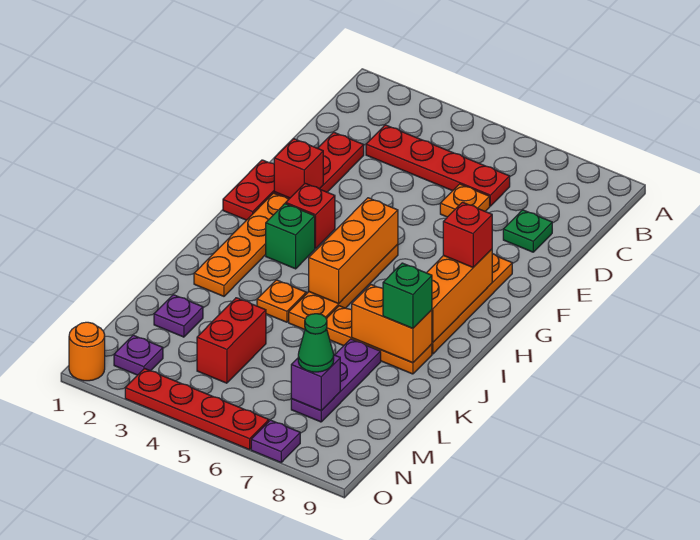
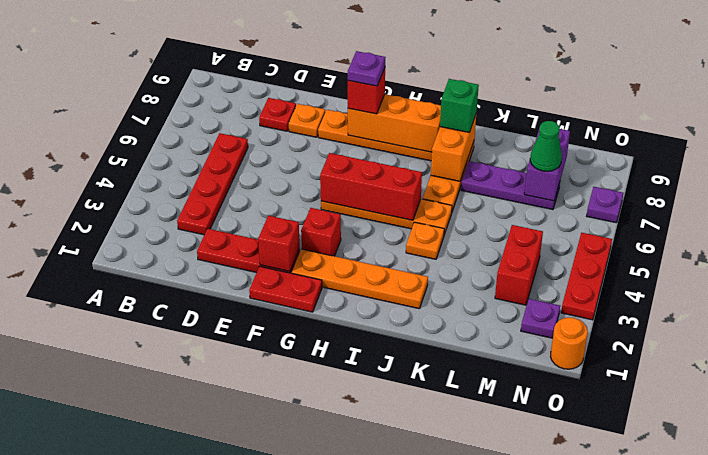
orange plate D6 level 1 -> orange plate E8 level 1
green plate D8 level 1 -> red plate D8 level 1
orange brick G5:I5 level 2 -> red brick G5:I5 level 2
green brick H3 level 1 -> none
purple plate L2 level 1 -> purple plate G8 level 4
red brick L4:M4 level 1 -> red brick M3:M4 level 1
purple brick M7 level 2 -> purple brick M7:M8 level 2
red plate O3:O6 level 1 -> red plate O3:O5 level 1

